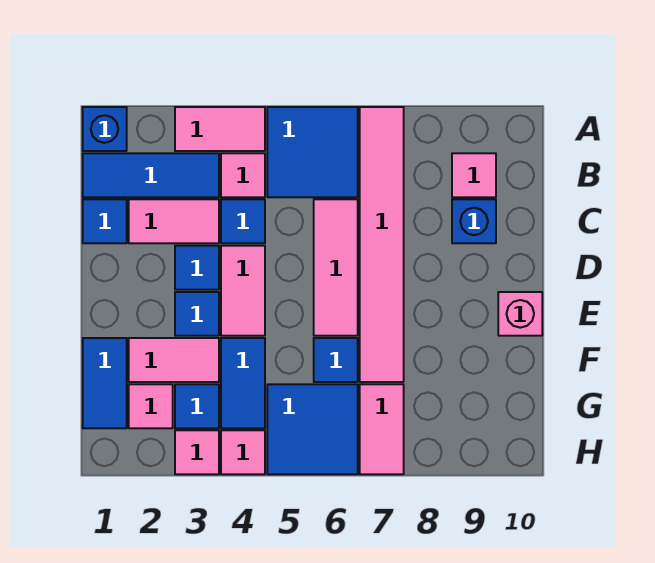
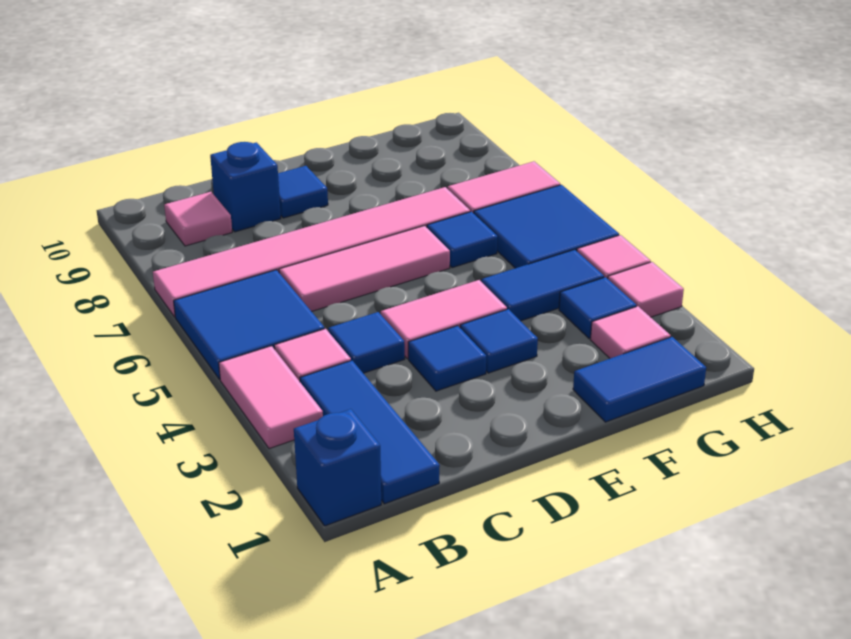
blue tile C1 level 1 -> blue tile D9 level 1
pink tile C2:C3 level 1 -> none
pink brick E10 level 1 -> none
pink tile F2:F3 level 1 -> none

